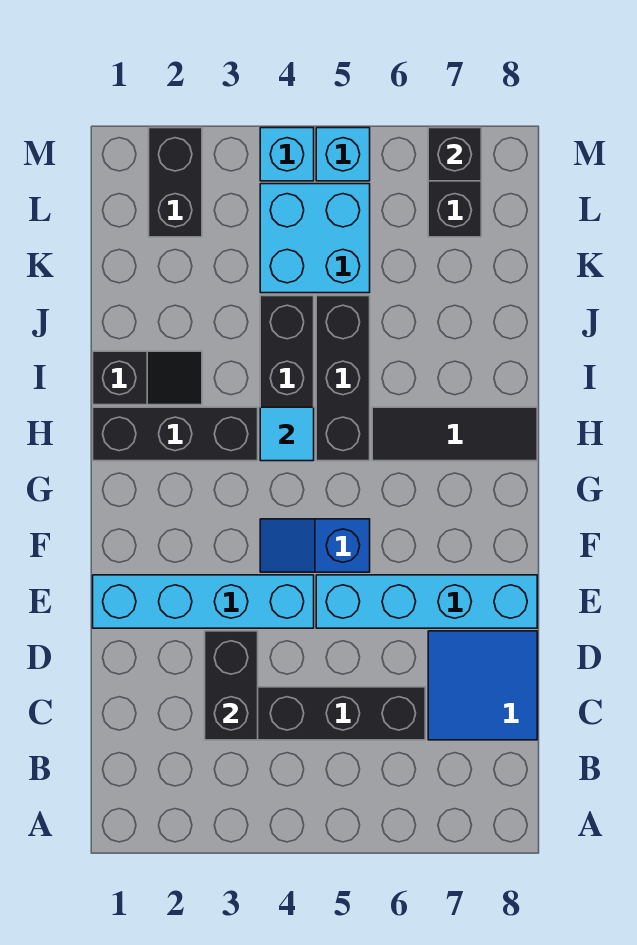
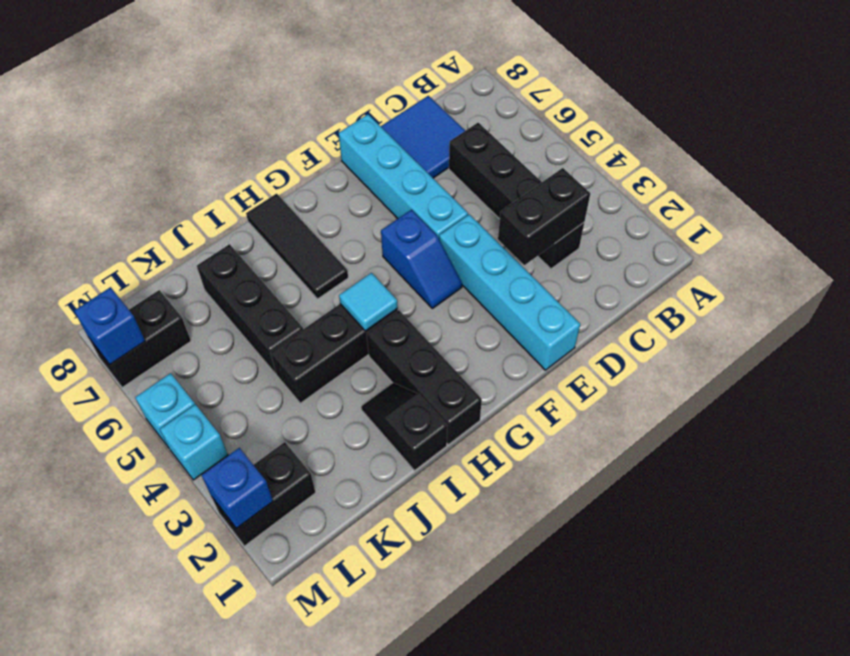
black brick H5:J5 level 1 -> black brick J5:J7 level 1
cyan brick K4:L5 level 1 -> none
none -> blue brick M2 level 2
black brick M7 level 2 -> blue brick M7 level 2

